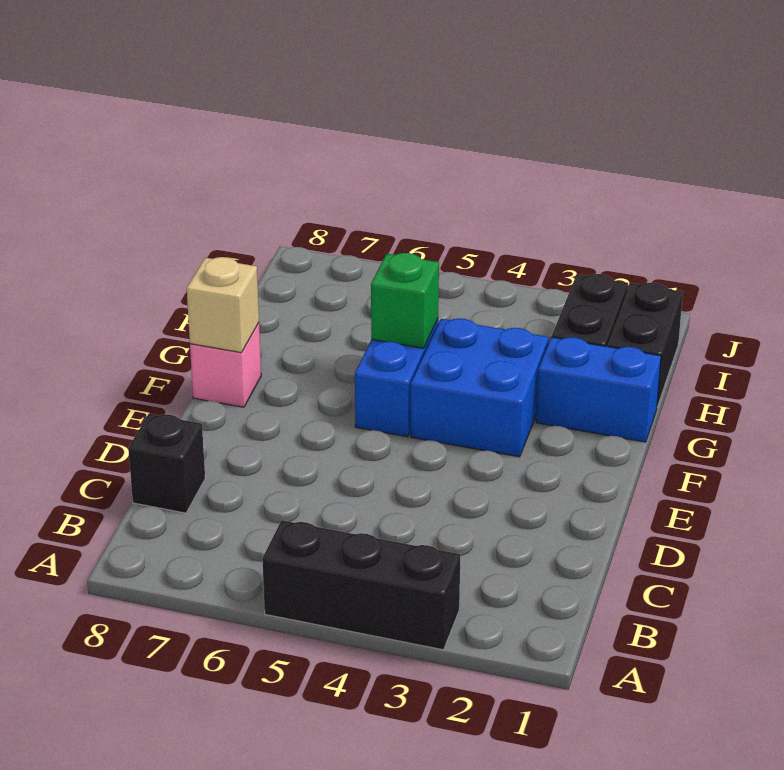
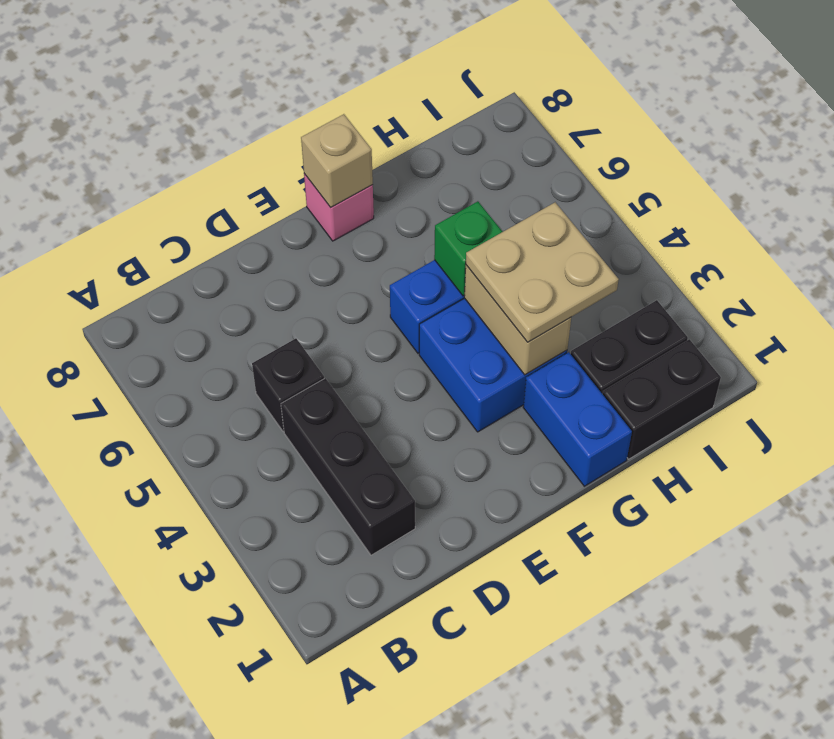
black brick A3:A5 level 1 -> black brick C2:C4 level 1
black brick C8 level 1 -> black brick C5 level 1
none -> tan brick G3:G4 level 2
none -> tan plate G3:H4 level 3

